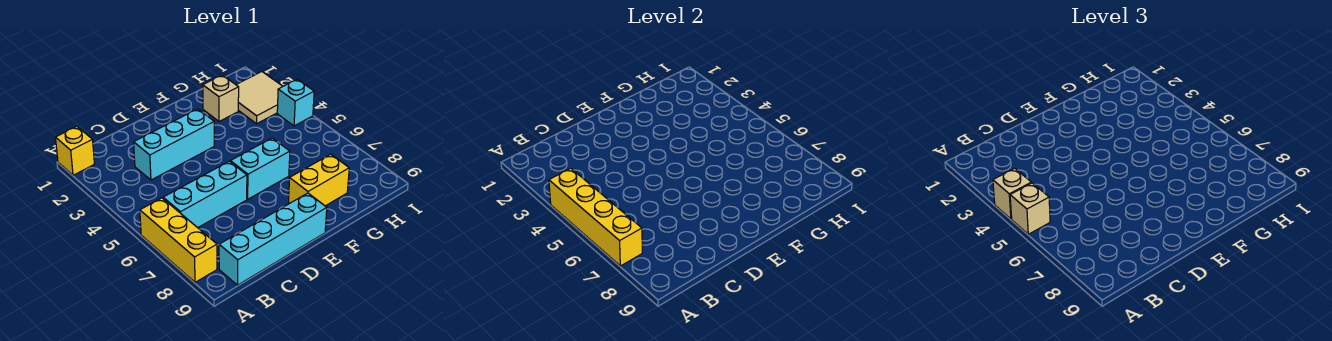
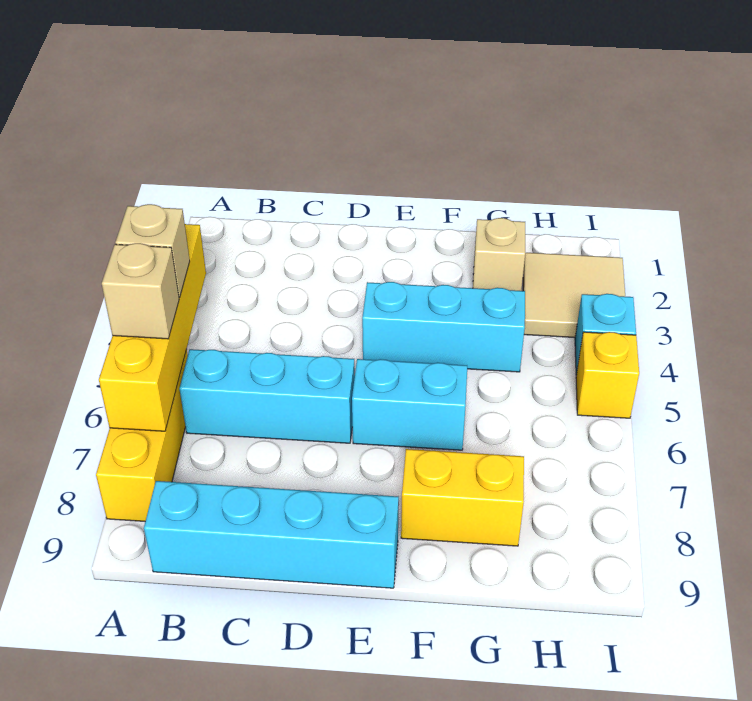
yellow brick A1 level 1 -> yellow brick I5 level 1
tan brick A4 level 3 -> tan brick A6 level 3
cyan brick C3:E3 level 1 -> cyan brick E4:G4 level 1

